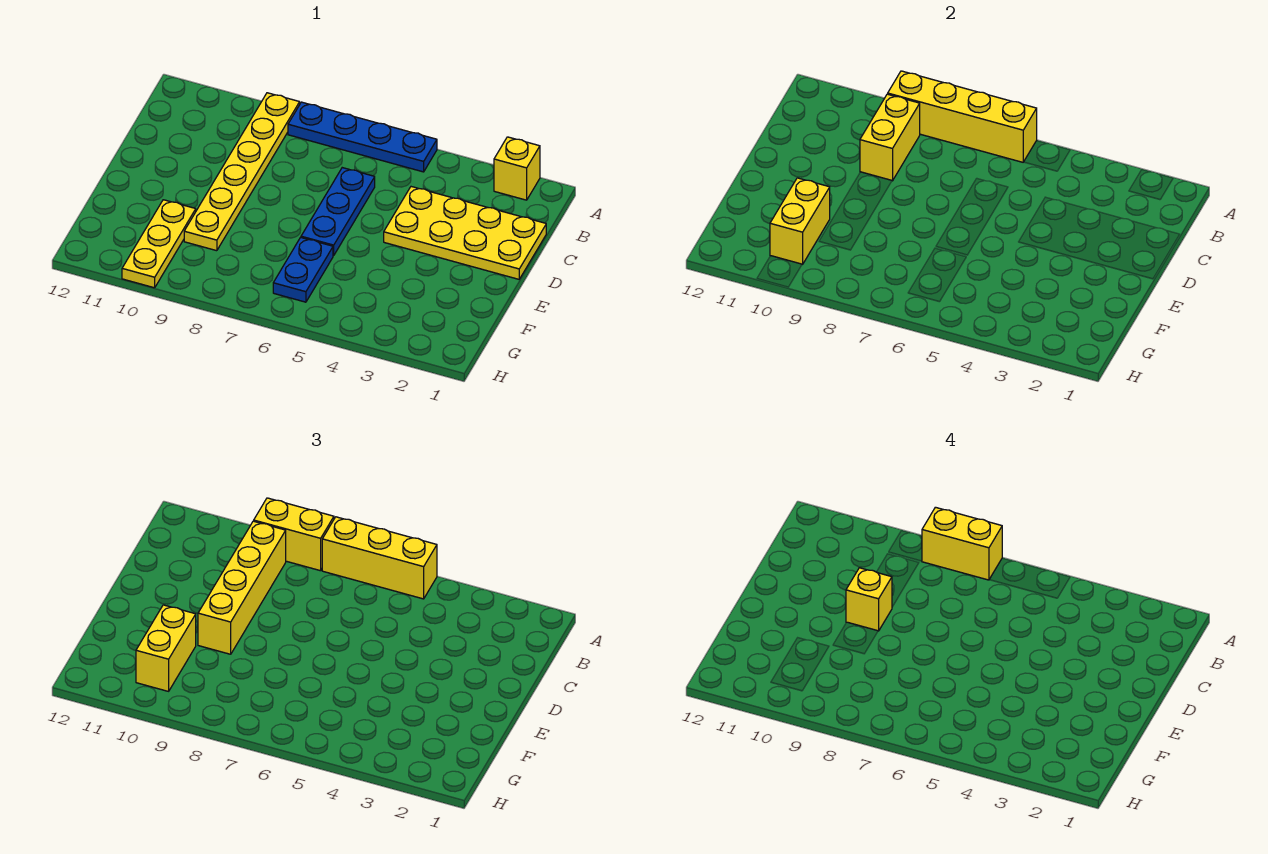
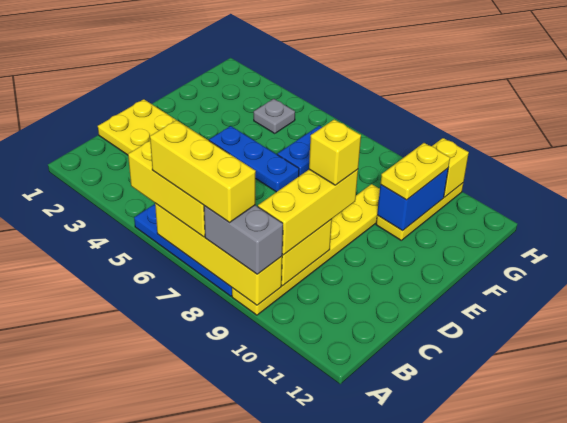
yellow brick A2 level 1 -> yellow brick H10 level 2
yellow brick A7:A8 level 4 -> yellow brick A6:A8 level 4
yellow brick A8:A9 level 3 -> grey brick A8:A9 level 3
yellow brick B9:E9 level 3 -> yellow brick B9:D9 level 3
blue plate C6:E6 level 1 -> blue plate E4:E6 level 1
yellow brick F10:G10 level 2 -> blue brick F10:G10 level 2
yellow brick F10:G10 level 3 -> yellow plate F10:G10 level 3
none -> grey plate G4 level 1

